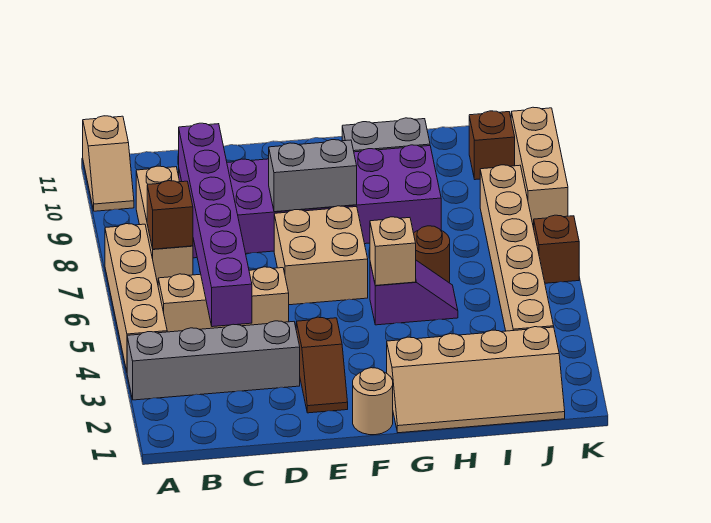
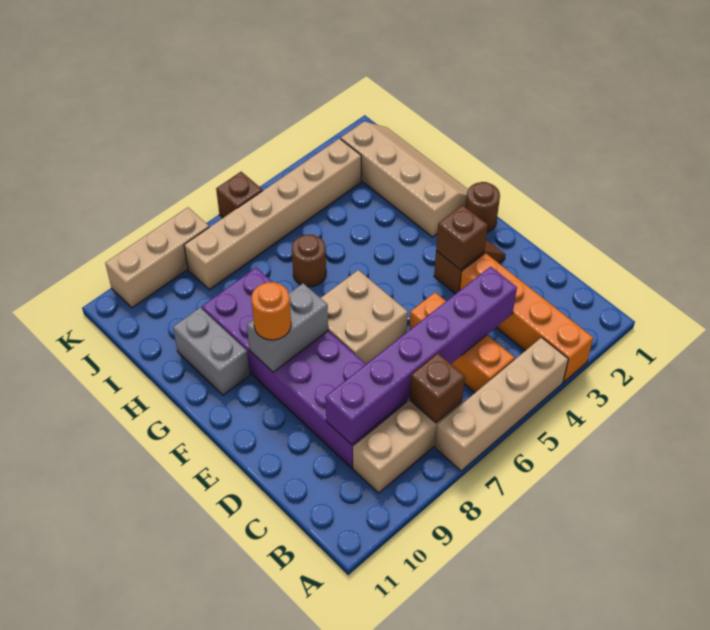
grey brick A3:D3 level 1 -> orange brick A3:D3 level 1
tan slope A10:A11 level 1 top 11 -> none
tan brick B5:D5 level 1 -> orange brick B5:D5 level 1
grey brick E8:F8 level 2 -> grey brick F8:F9 level 2
tan round brick F1 level 1 -> brown round brick F1 level 1
none -> orange round brick F9 level 3
purple slope G5:H5 level 1 top G -> none
tan brick G5 level 2 -> none
brown brick J10 level 1 -> brown brick E3 level 2

